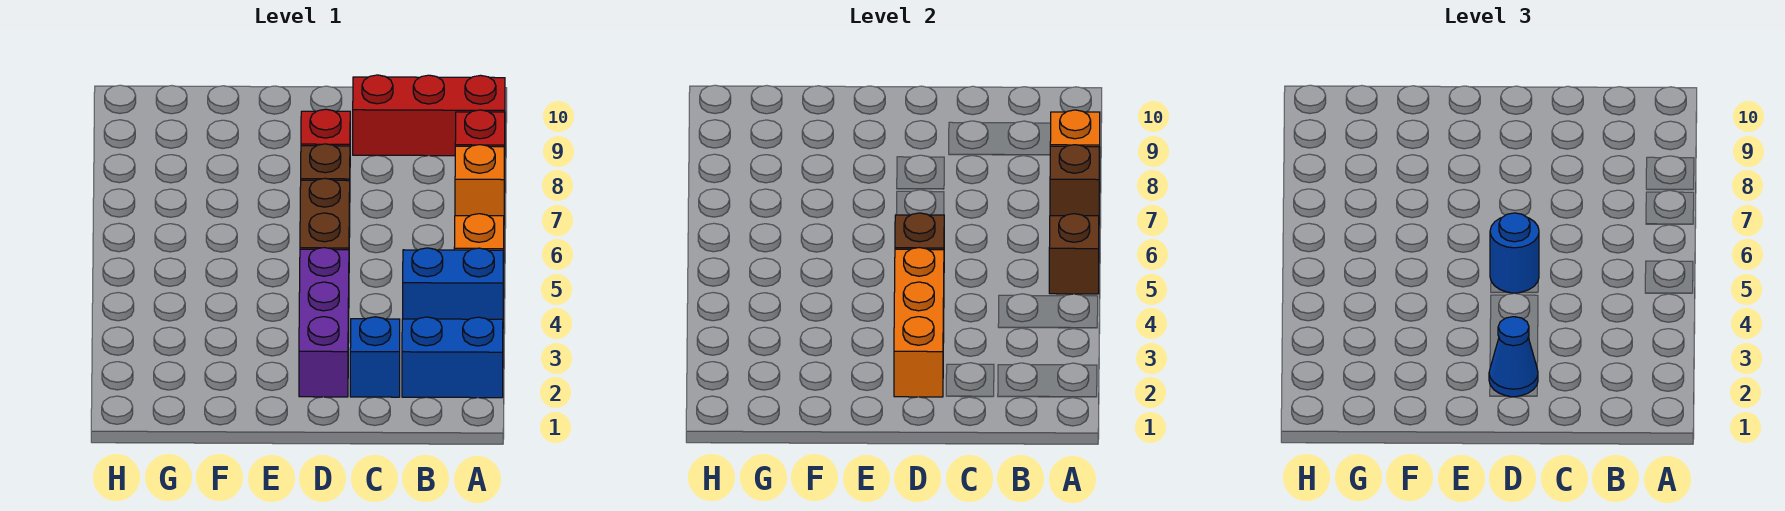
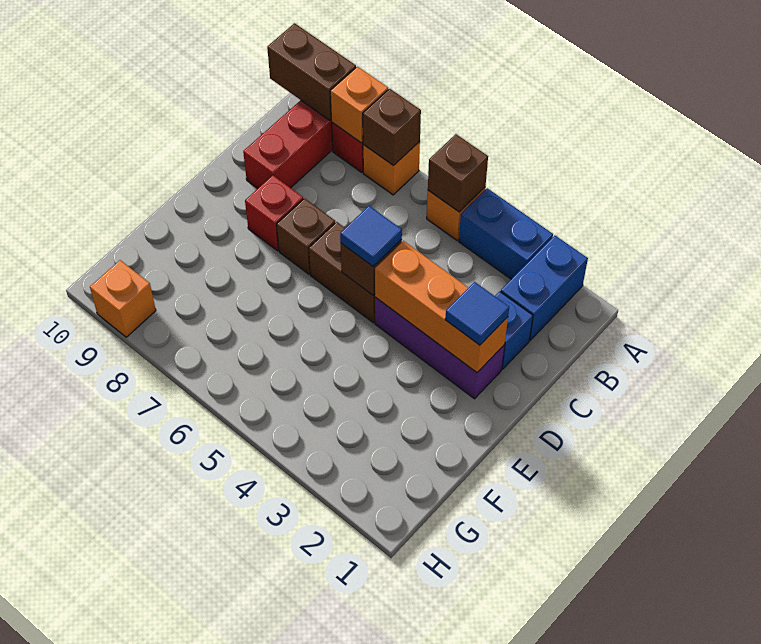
blue brick A4:B4 level 1 -> blue brick A3:A4 level 1
none -> brown brick A9:A10 level 2
blue cone D2 level 3 -> blue tile D2 level 3
blue round brick D5 level 3 -> blue tile D5 level 3
none -> orange brick H9 level 1

